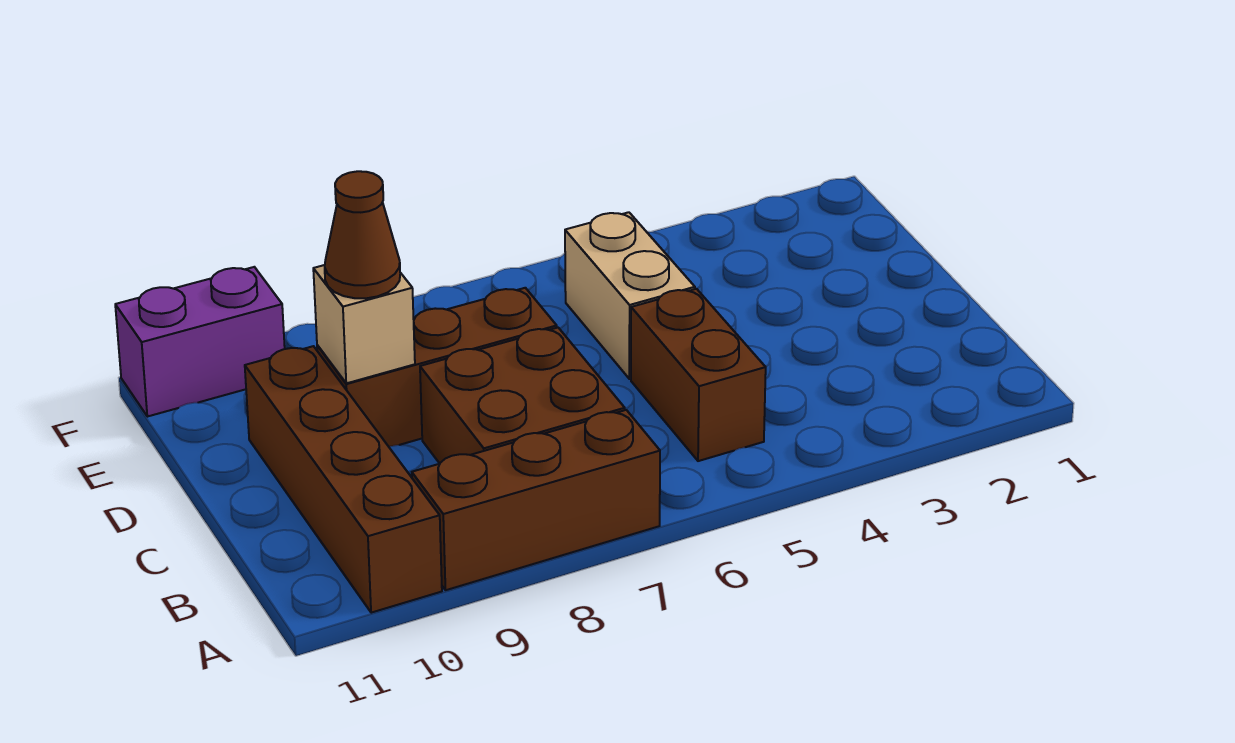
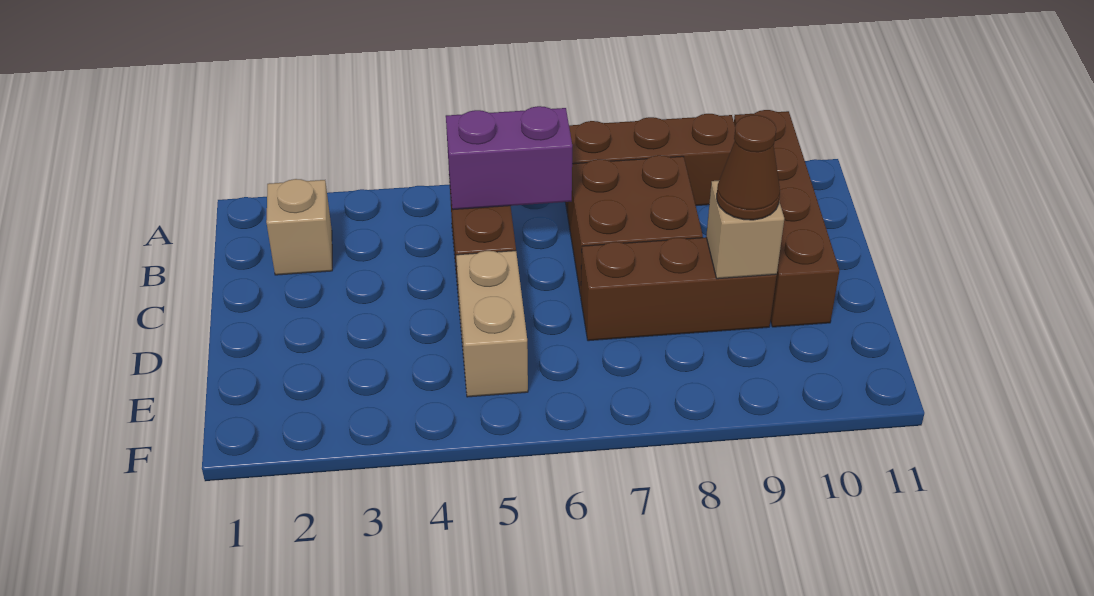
none -> tan brick B2 level 1
purple brick F10:F11 level 1 -> purple brick B5:B6 level 2

